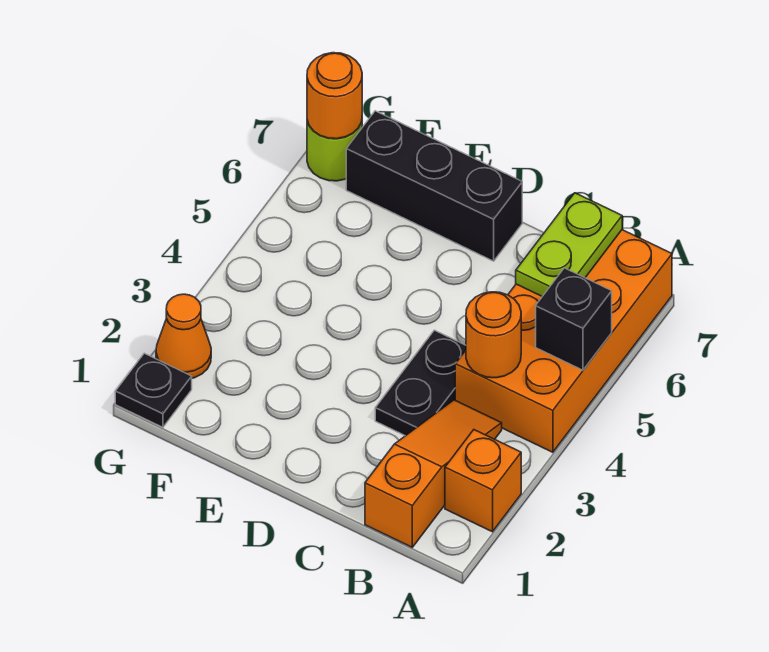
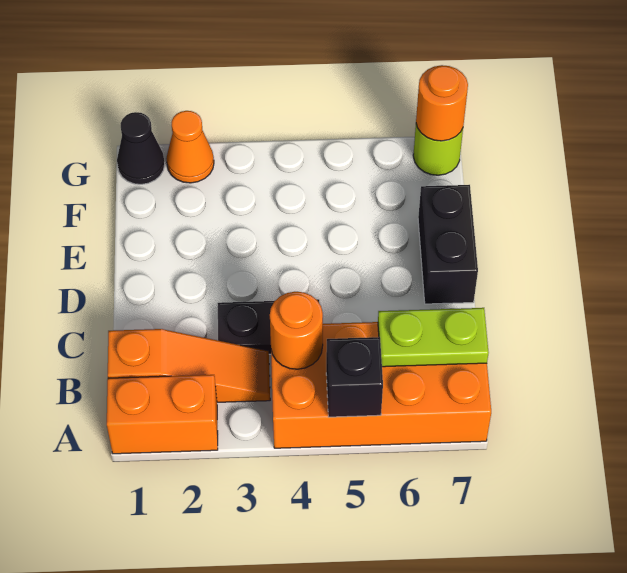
orange brick A2 level 1 -> orange brick A1:A2 level 1
black brick D7:F7 level 1 -> black brick D7:E7 level 1
black plate G1 level 1 -> black cone G1 level 1

